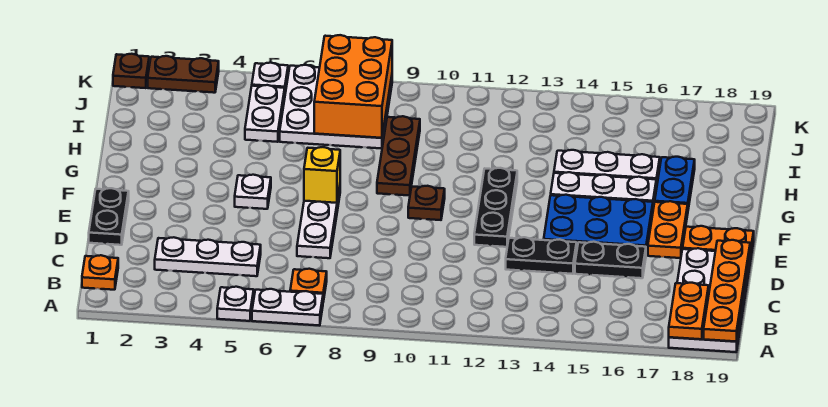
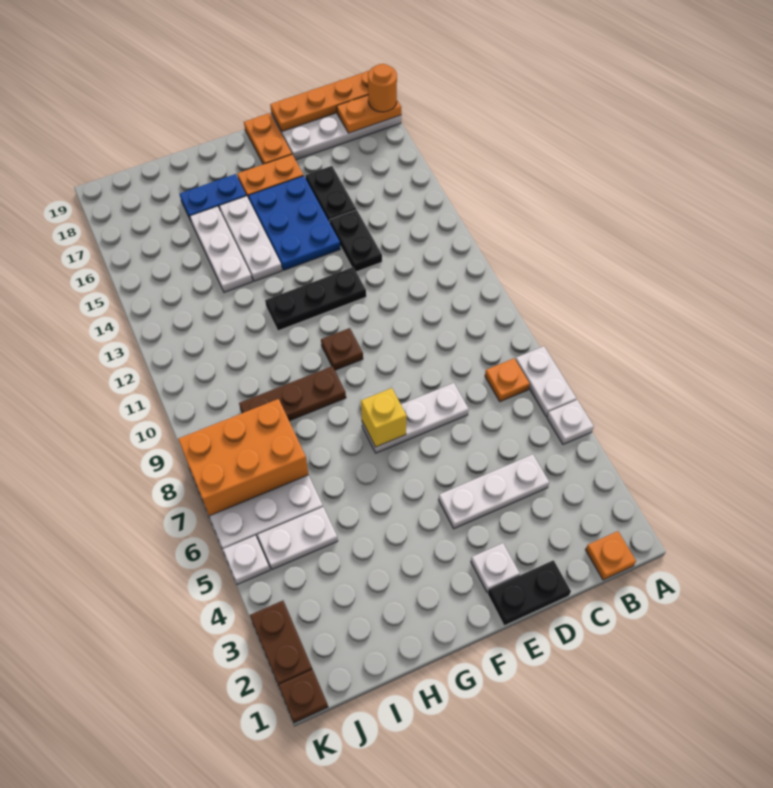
none -> orange round brick A18 level 3
white plate C3:C5 level 1 -> white plate C4:E4 level 1
white plate F5 level 1 -> white plate E2 level 1

